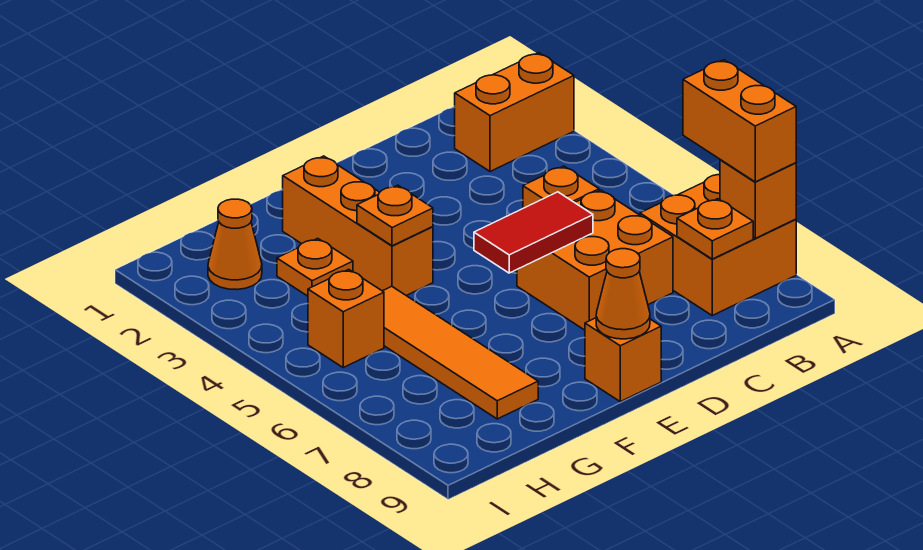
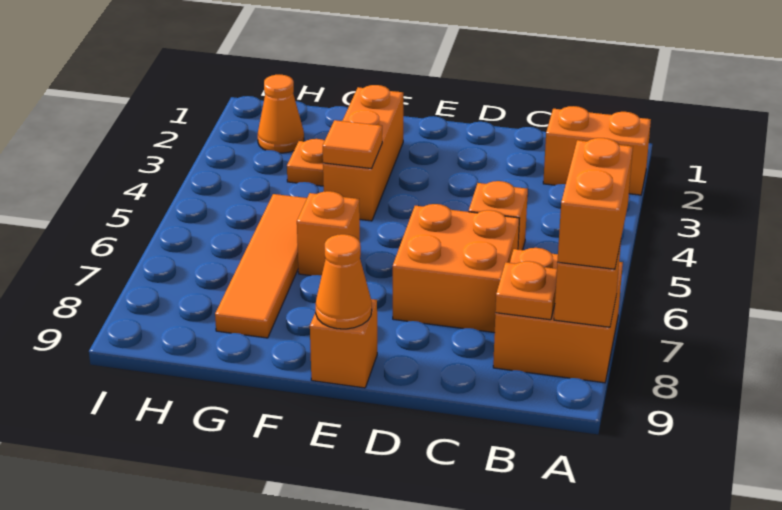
red tile D6:E6 level 2 -> none
orange plate F4 level 2 -> orange tile F4 level 2
orange brick H5 level 1 -> orange brick F6 level 1

